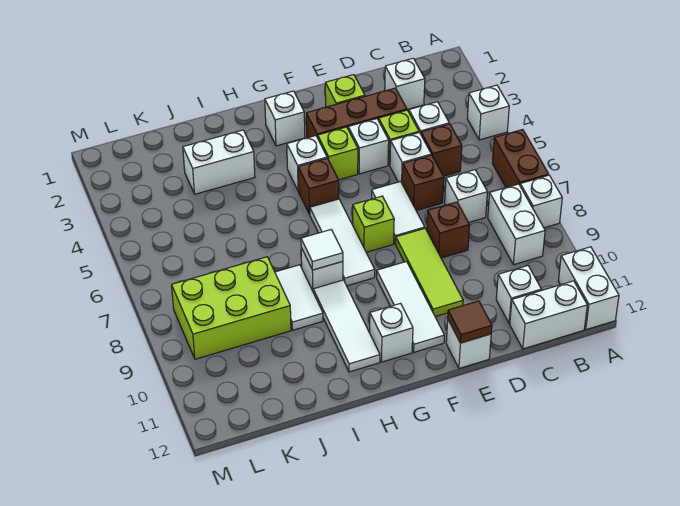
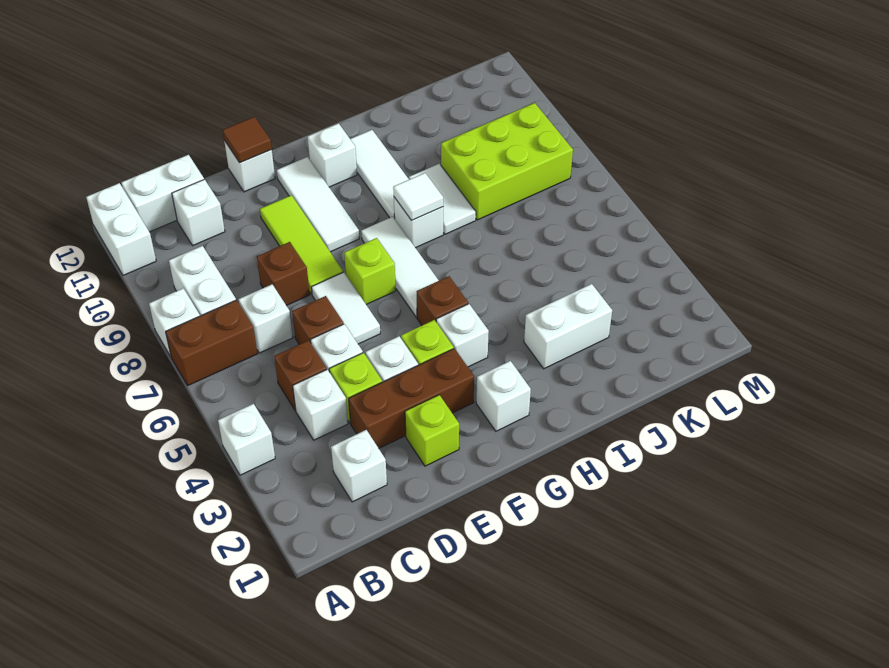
brown brick A6:A7 level 1 -> brown brick A7:B7 level 1

